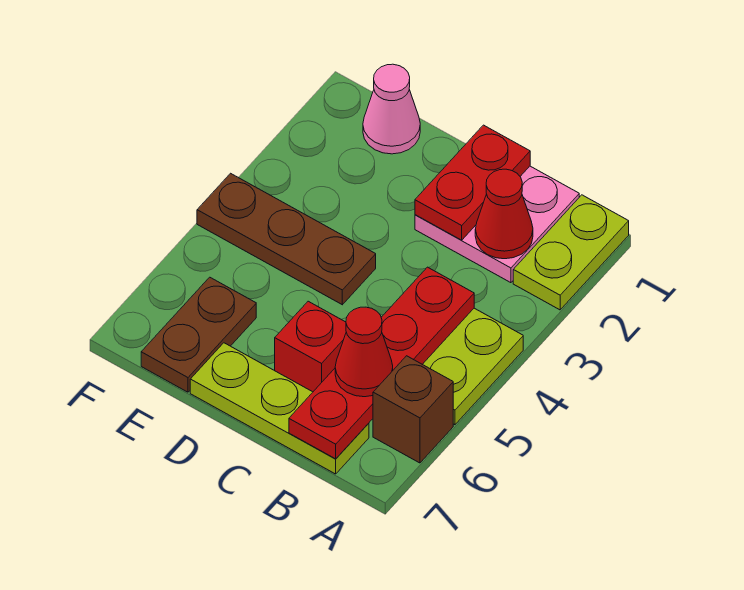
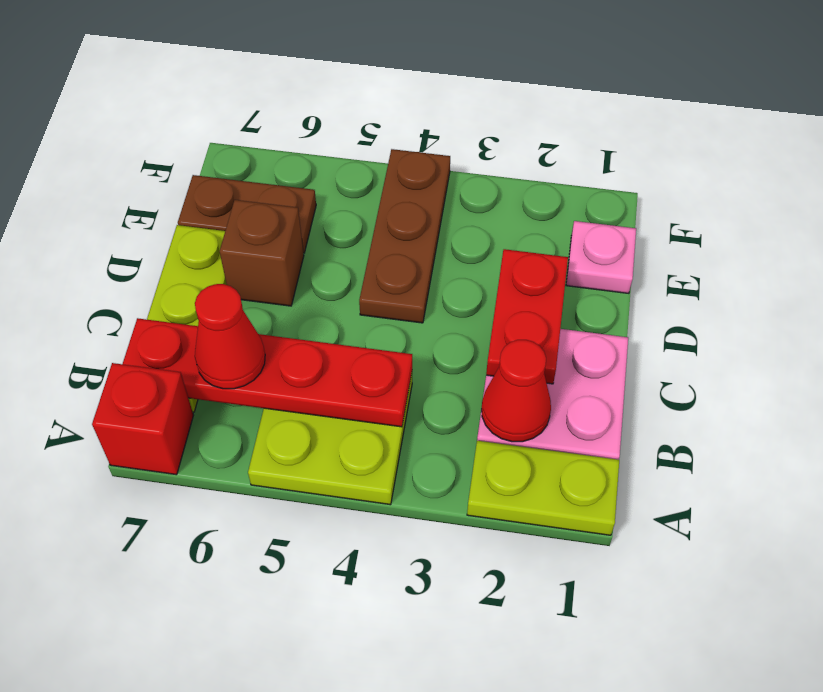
brown brick A6 level 1 -> brown brick D6 level 1
red plate C1:C2 level 2 -> red plate C2:D2 level 2
red brick C6 level 1 -> red brick A7 level 1
pink cone E1 level 1 -> pink plate E1 level 1

